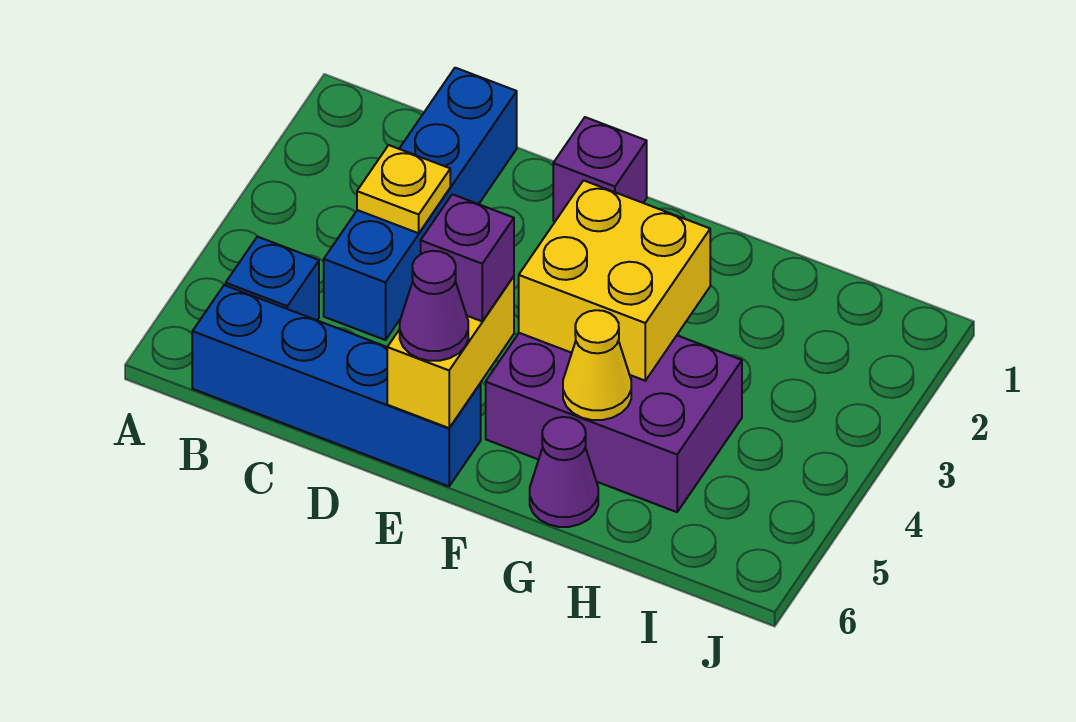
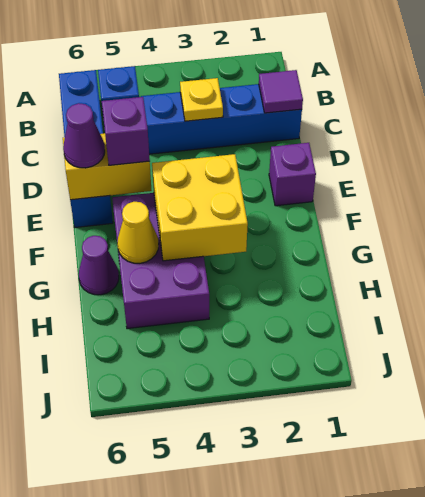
none -> purple tile C1 level 2

